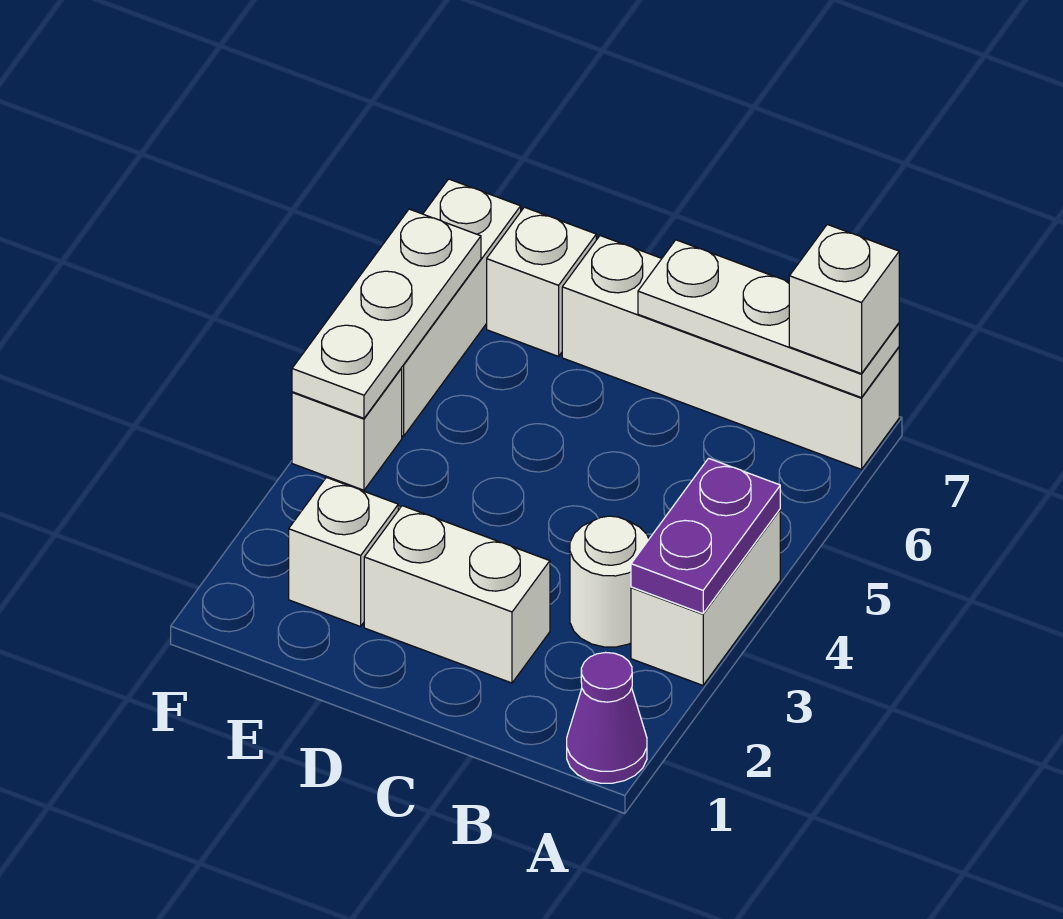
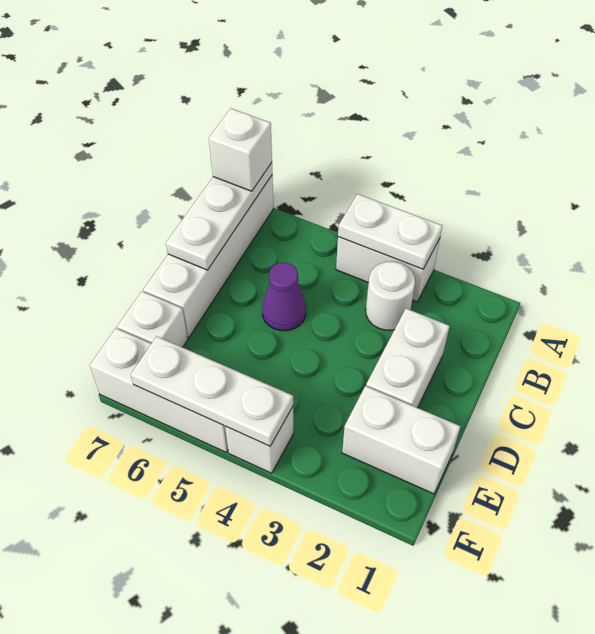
purple cone A1 level 1 -> purple cone C5 level 1
purple plate A3:A4 level 2 -> white plate A3:A4 level 2
white brick E2 level 1 -> white brick E1:E2 level 1

